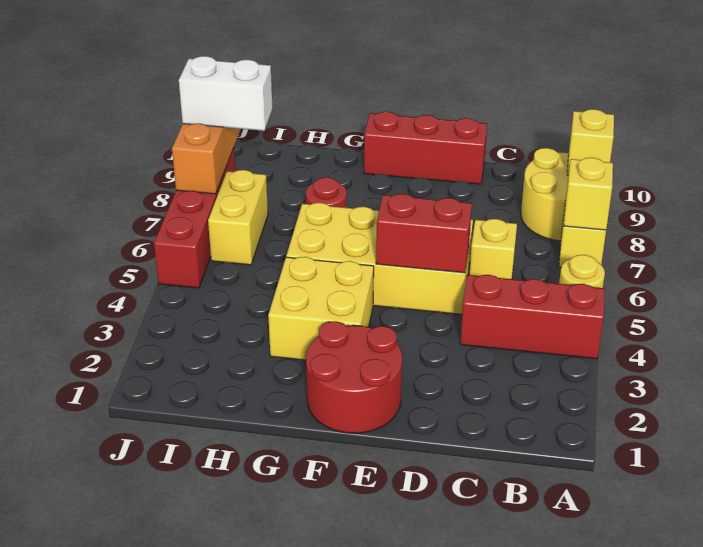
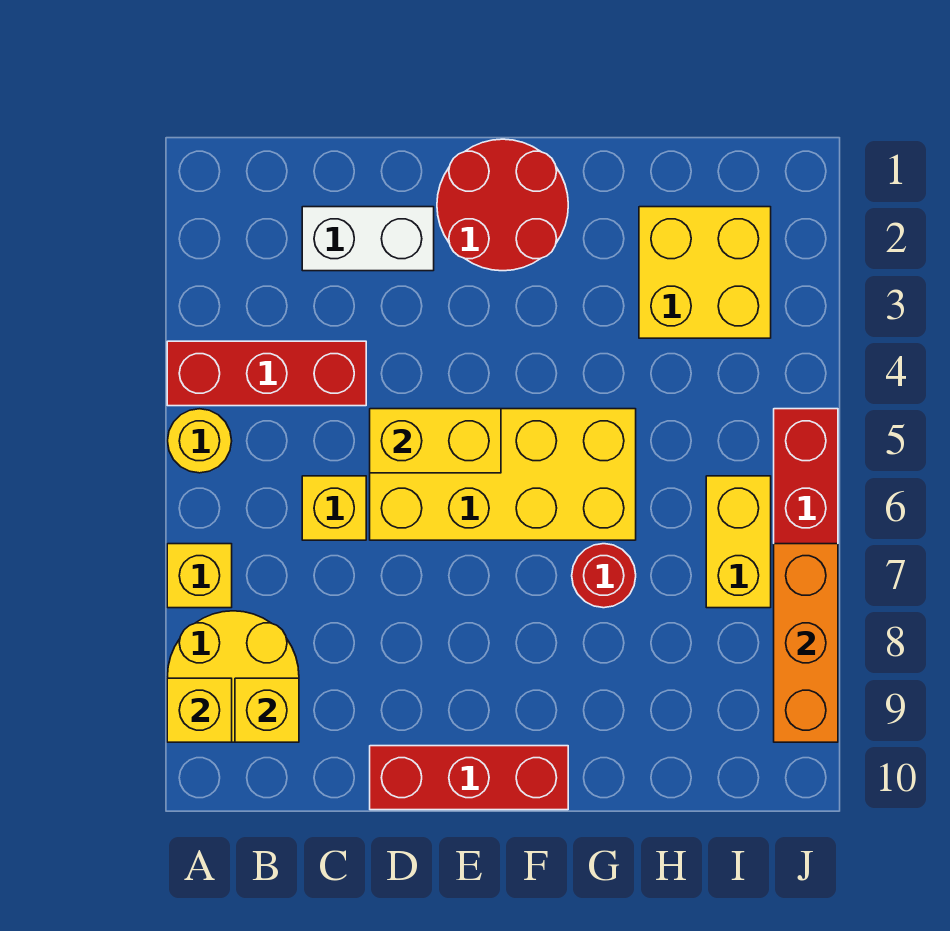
yellow brick A7 level 2 -> yellow brick B9 level 2
red brick D5:E5 level 2 -> yellow brick D5:E5 level 2
yellow brick F3:G4 level 1 -> yellow brick H2:I3 level 1
white brick I8:J8 level 3 -> white brick C2:D2 level 1

